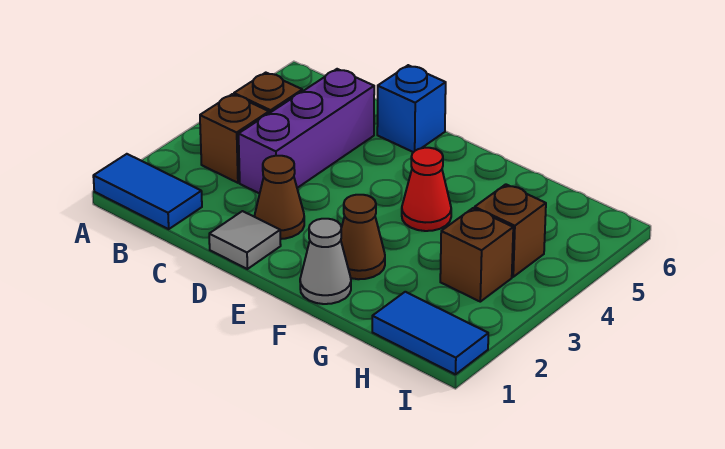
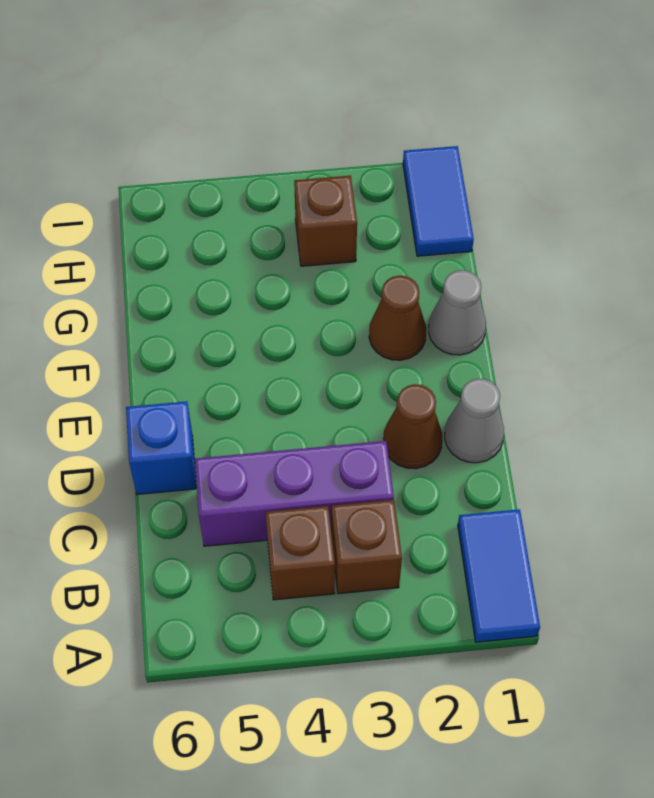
grey tile D1 level 1 -> grey cone D1 level 1
red cone F4 level 1 -> none
brown brick H4 level 1 -> none

